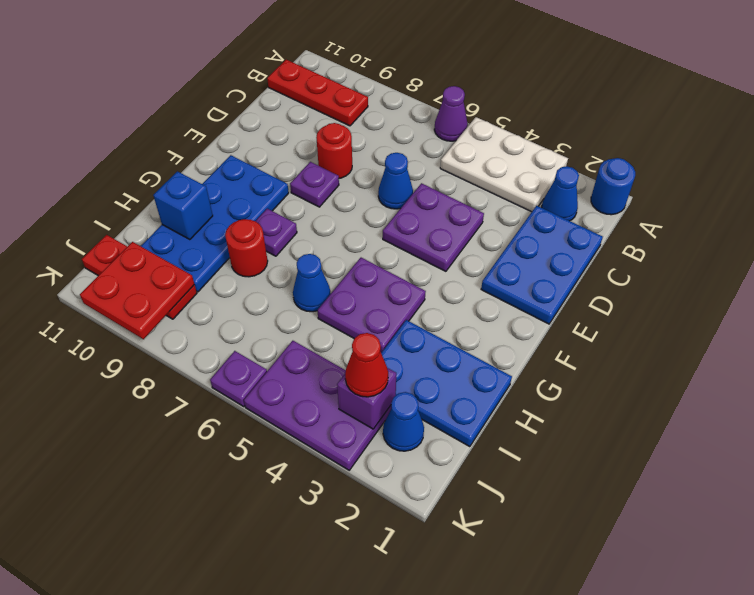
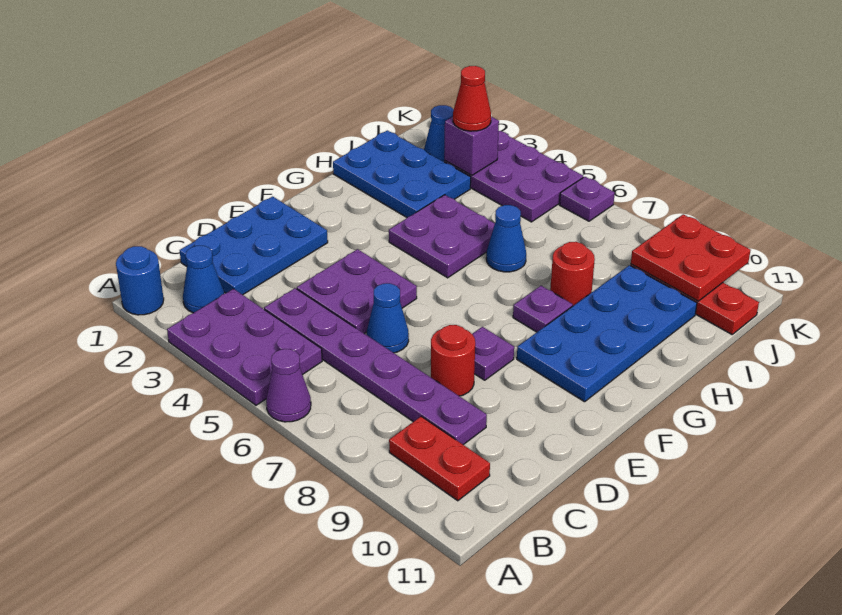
white plate A3:B5 level 1 -> purple plate A3:B5 level 1
red plate B9:B11 level 1 -> red plate B9:B10 level 1
none -> purple plate C4:C9 level 1
blue brick H10 level 2 -> none

